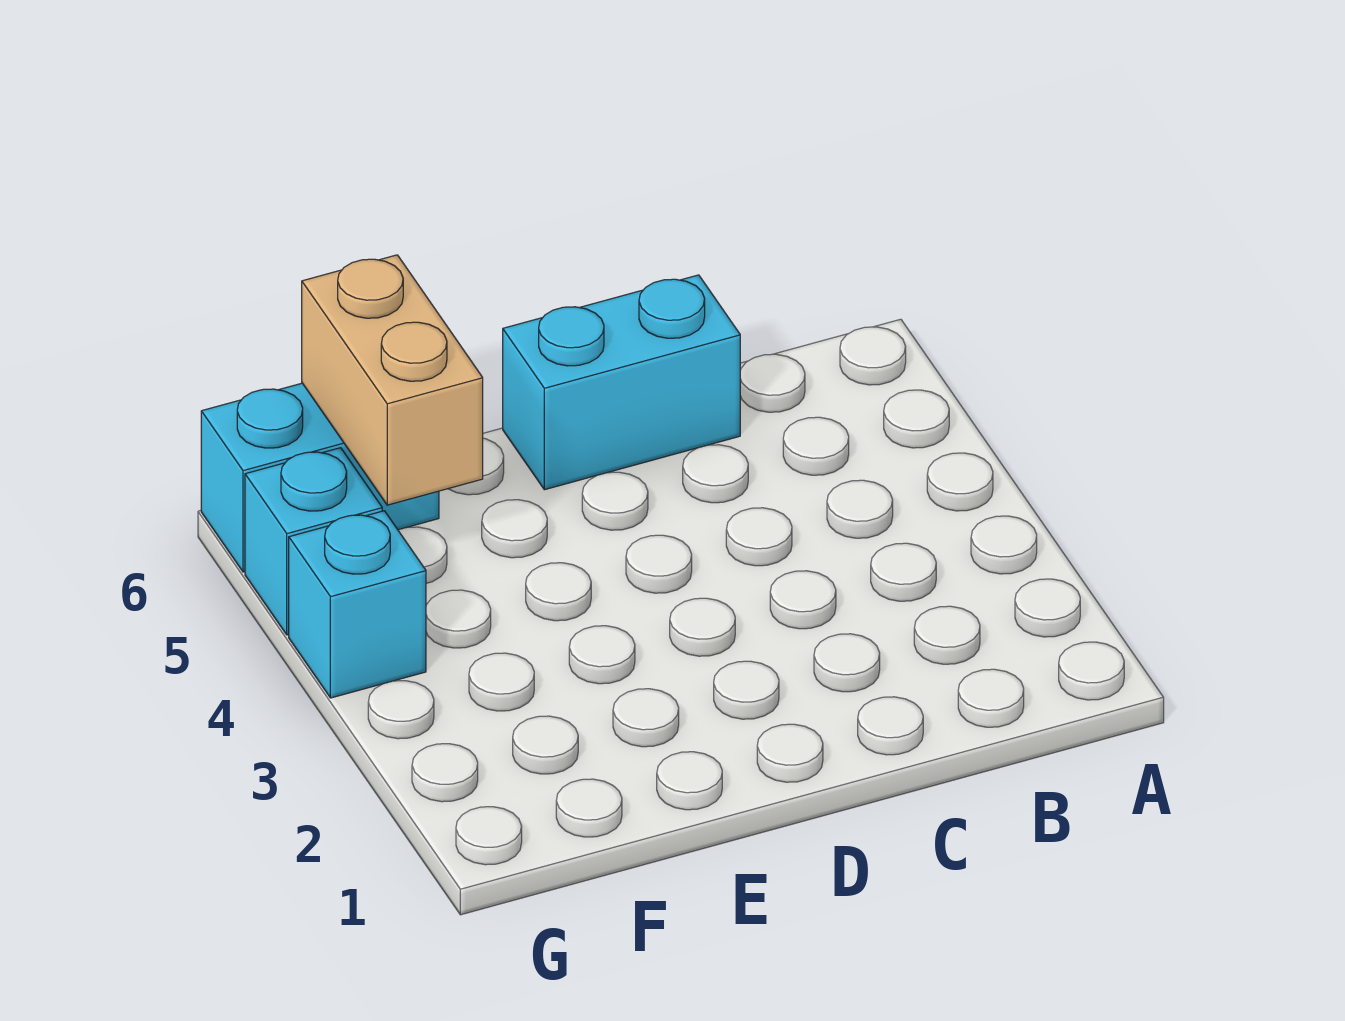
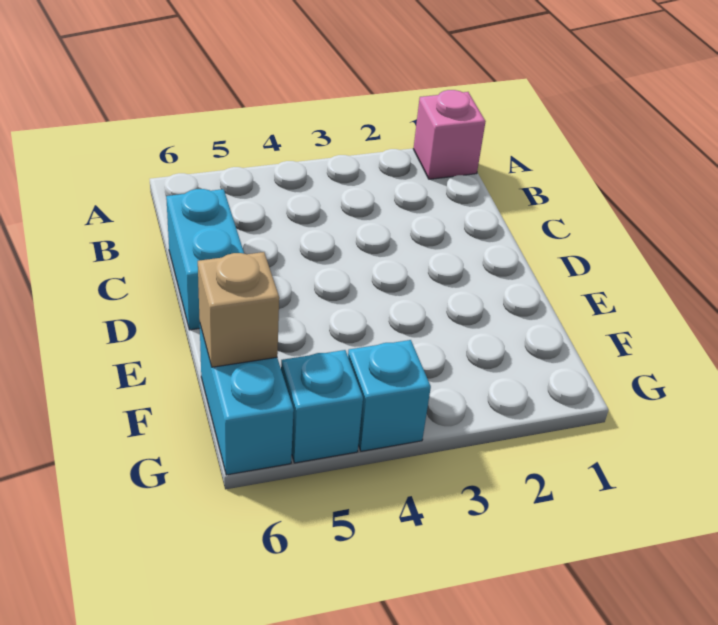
none -> pink brick A1 level 1
tan brick F5:F6 level 2 -> tan brick F6 level 2

